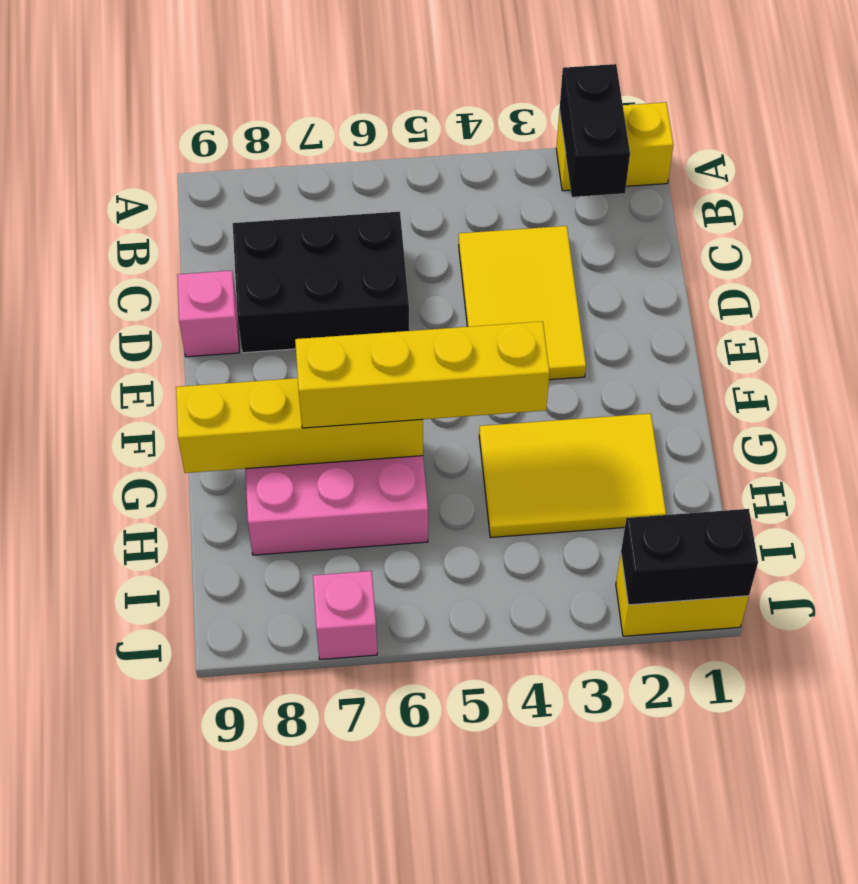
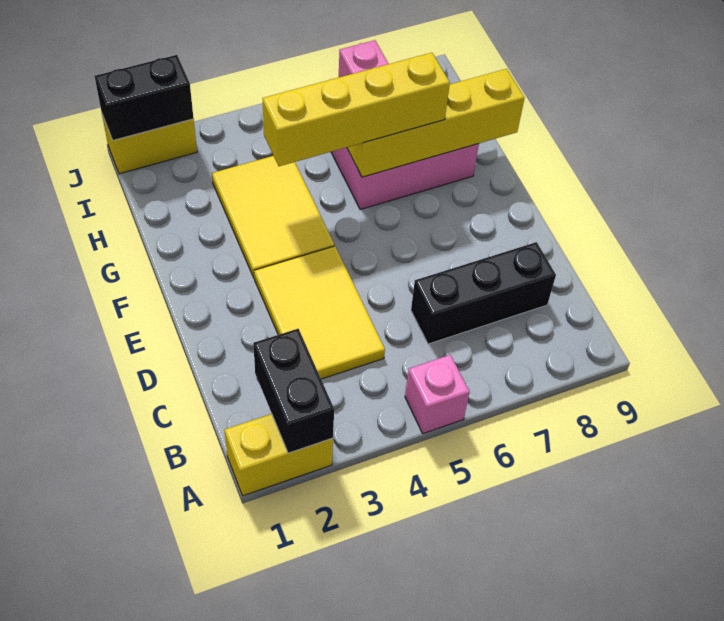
black brick C6:D8 level 1 -> black brick C6:C8 level 1
pink brick D9 level 1 -> pink brick A5 level 1
yellow tile G2:H4 level 1 -> yellow tile F3:H4 level 1

